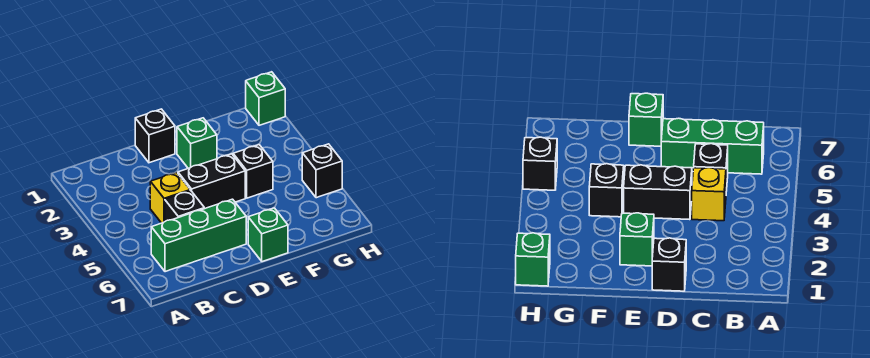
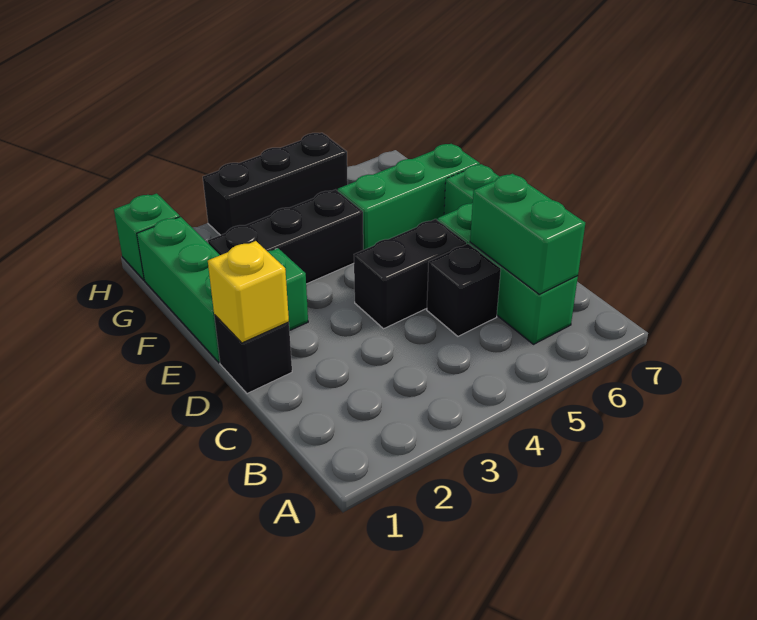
none -> green brick B6:C6 level 2
yellow brick C4 level 1 -> yellow brick D1 level 2
black brick D4:E4 level 1 -> black brick D4:D5 level 1
none -> green brick E1:G1 level 1
black brick F4 level 1 -> black brick F2:F4 level 1
none -> green brick F5:F7 level 1
black brick H5 level 1 -> black brick H3:H5 level 1

